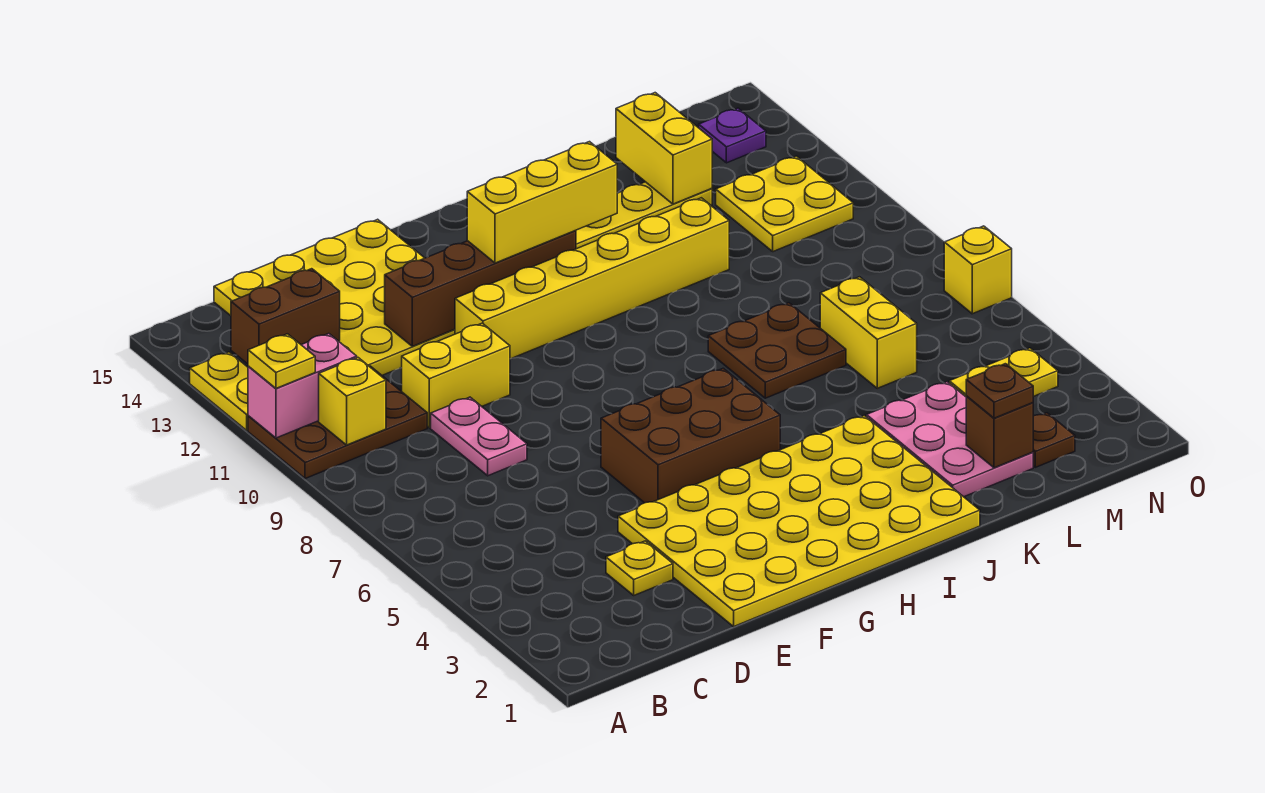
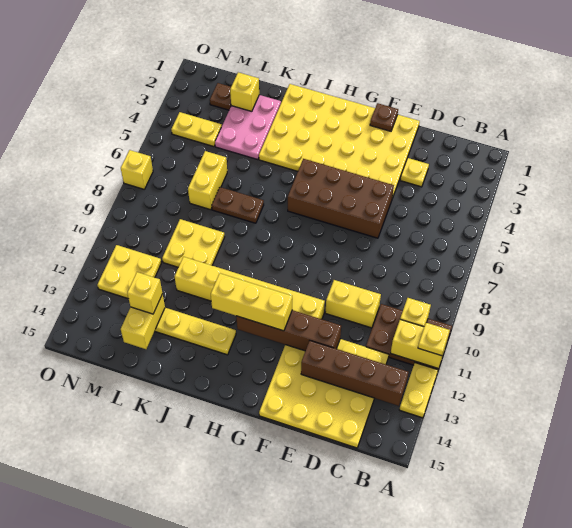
pink brick A11:B11 level 2 -> yellow brick A11:B11 level 2
brown brick B13:C13 level 2 -> brown brick B13:E13 level 2
pink plate D8:D9 level 1 -> none
brown brick F5:H6 level 1 -> brown brick E5:H6 level 1
brown plate J7:K8 level 1 -> brown plate J7:K7 level 1
none -> yellow plate K9:L10 level 1
brown brick L2 level 2 -> yellow brick L2 level 2
brown plate L2 level 3 -> brown plate F1 level 2
none -> yellow brick L13 level 3
purple plate N14 level 1 -> none

